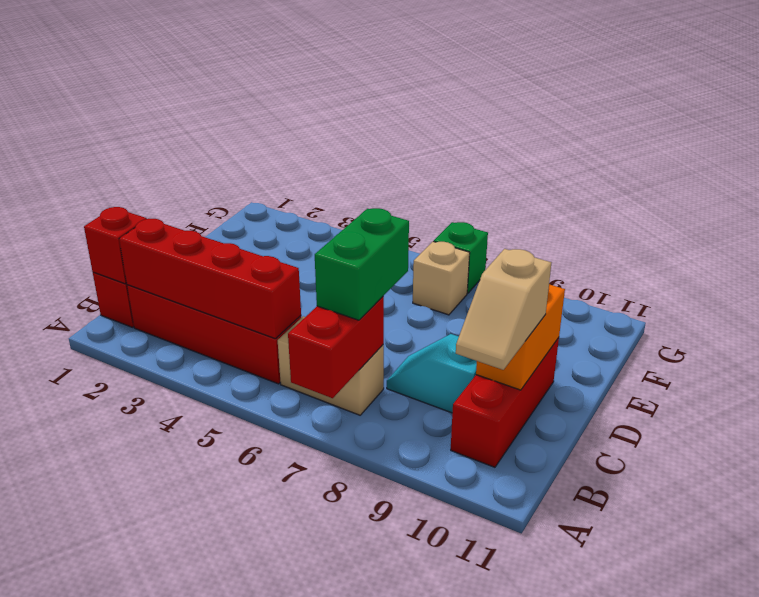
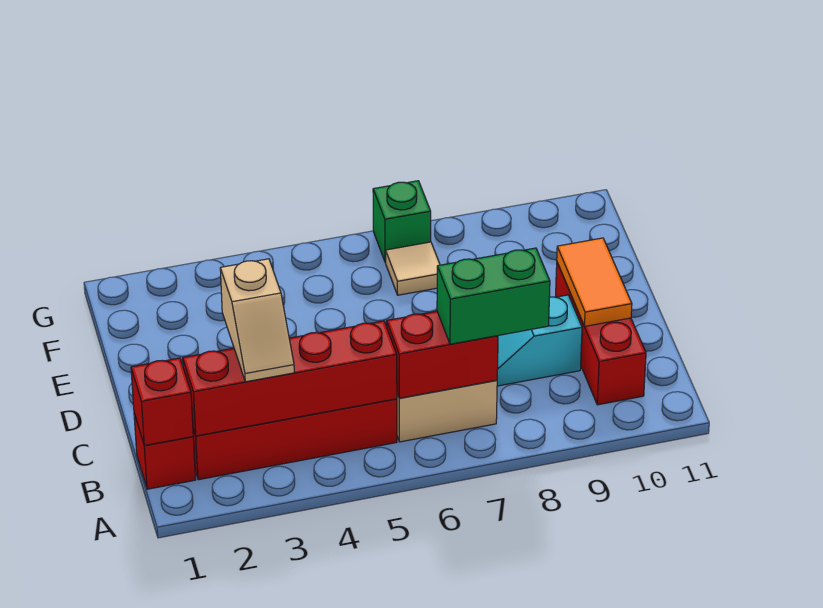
red brick A7:B7 level 2 -> red brick B6:B7 level 2
green brick B7:C7 level 3 -> green brick B7:B8 level 3
tan slope B10:C10 level 3 top C -> tan slope B3:C3 level 3 top C
orange brick C10:D10 level 2 -> orange tile C10:D10 level 2
tan brick F7 level 1 -> tan tile F7 level 1

